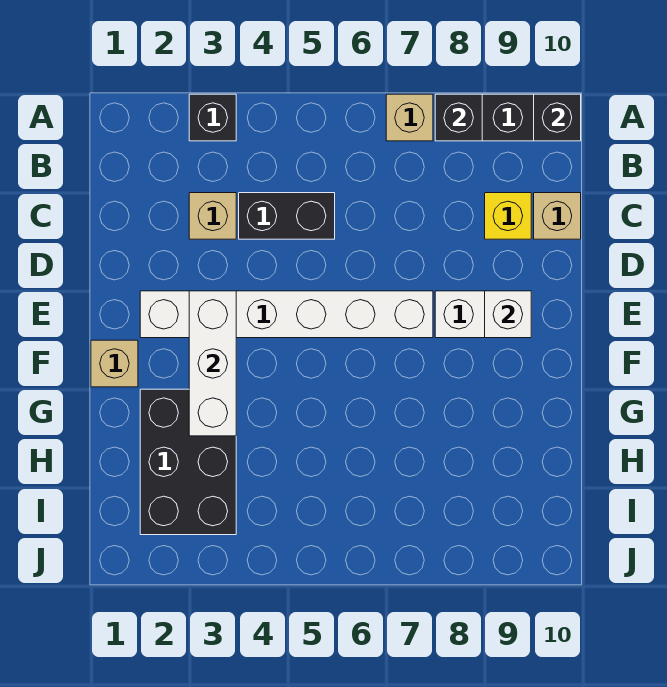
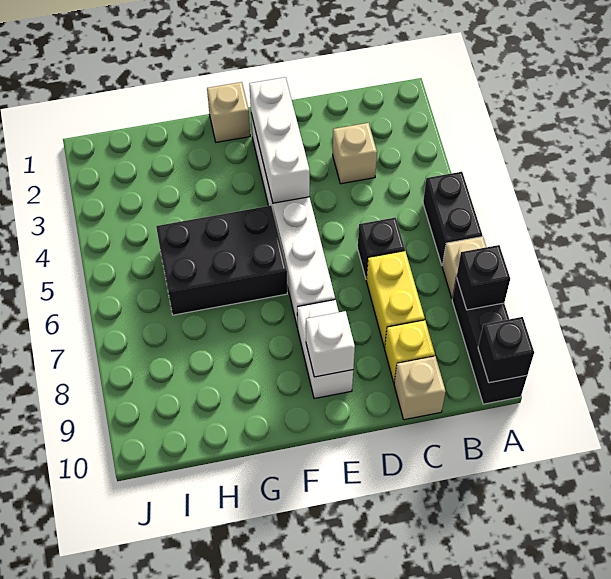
black brick A3 level 1 -> black brick C6 level 1
black brick C4:C5 level 1 -> black brick A5:A6 level 1
none -> yellow brick C7:C8 level 1
white brick E3:G3 level 2 -> white brick E2:E4 level 2
black brick G2:I3 level 1 -> black brick F5:H6 level 1

